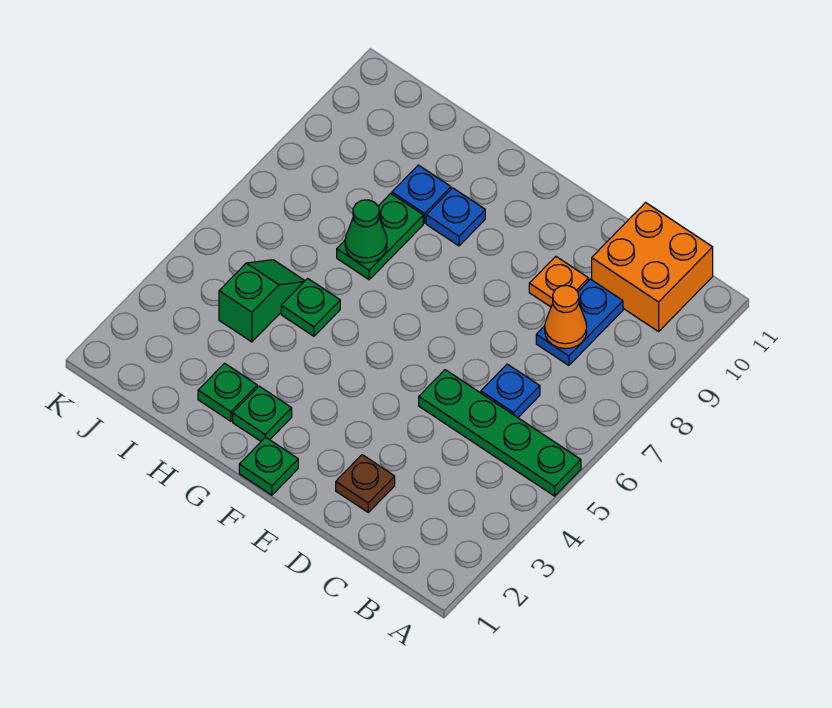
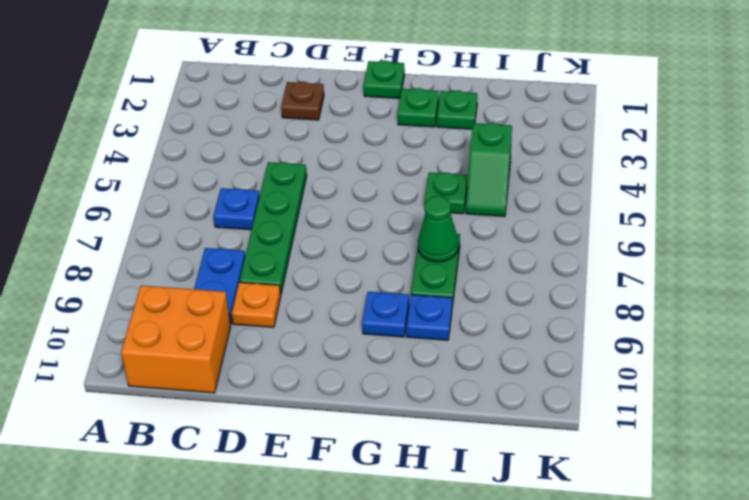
green plate A5:D5 level 1 -> green plate D5:D8 level 1
orange cone C8 level 2 -> none

